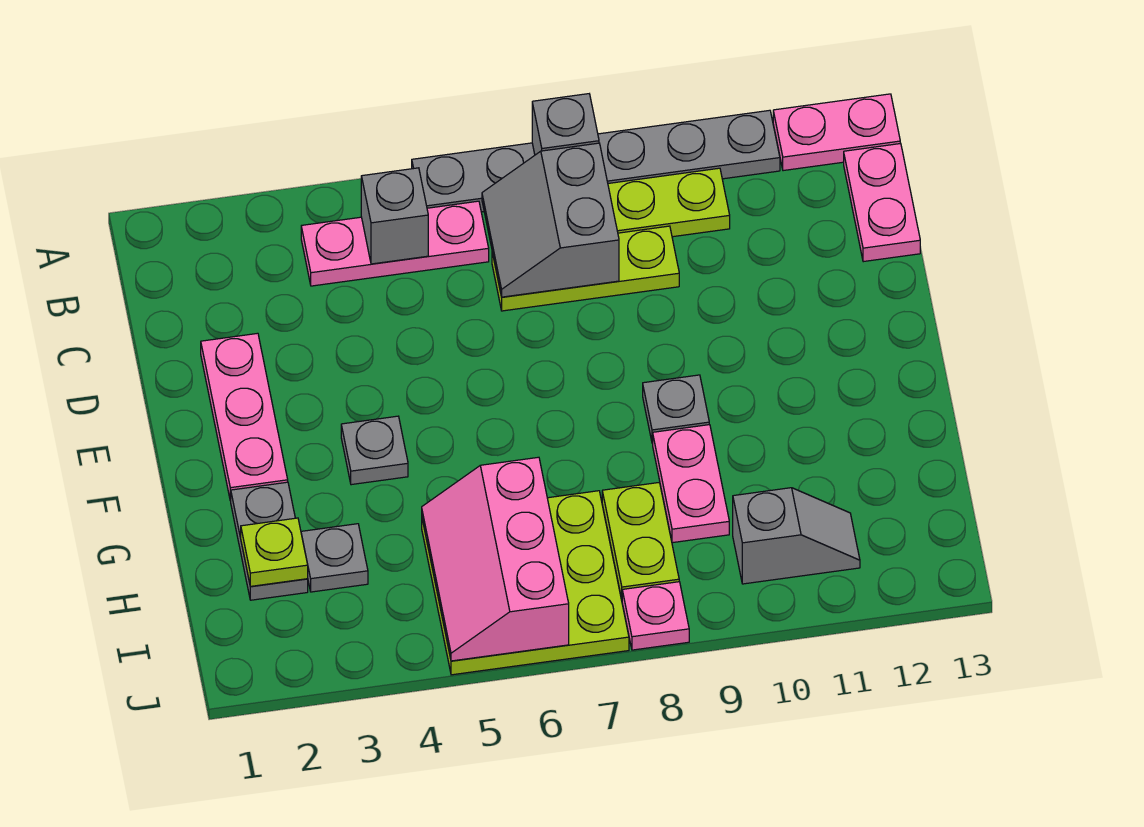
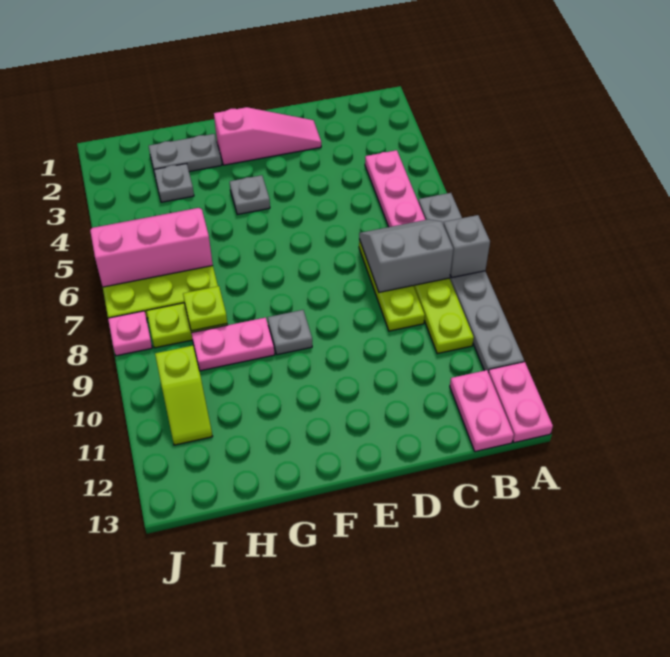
grey brick B5 level 2 -> none
pink plate B13:C13 level 1 -> pink plate B12:B13 level 1
pink plate D2:F2 level 1 -> pink slope D2:F2 level 1 top F
lime plate H2 level 2 -> lime plate H8 level 2
grey slope I10:I11 level 1 top 10 -> lime slope I10:I11 level 1 top 10

